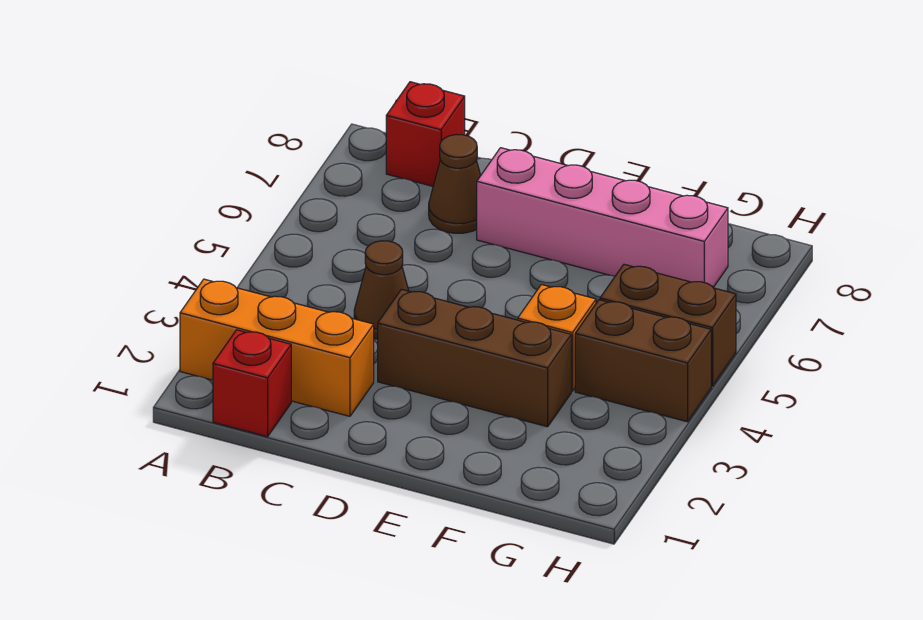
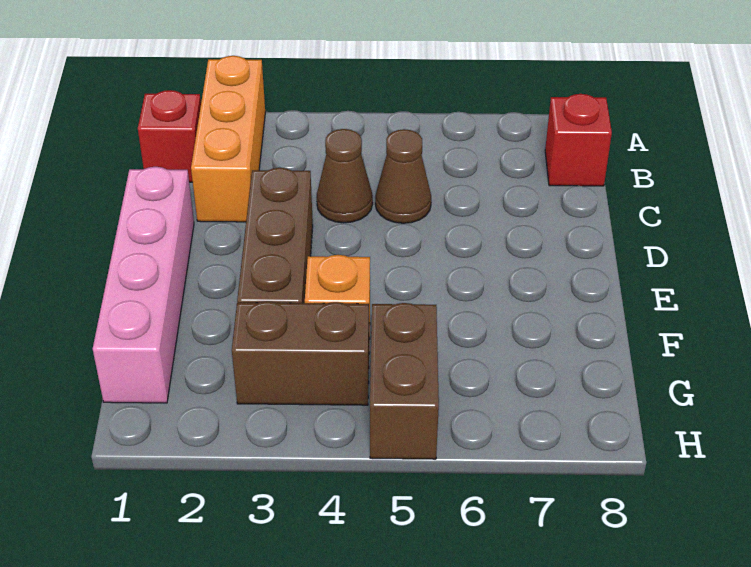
brown cone C7 level 1 -> brown cone C5 level 1
pink brick D7:G7 level 1 -> pink brick D1:G1 level 1
brown brick G4:H4 level 1 -> brown brick G3:G4 level 1

